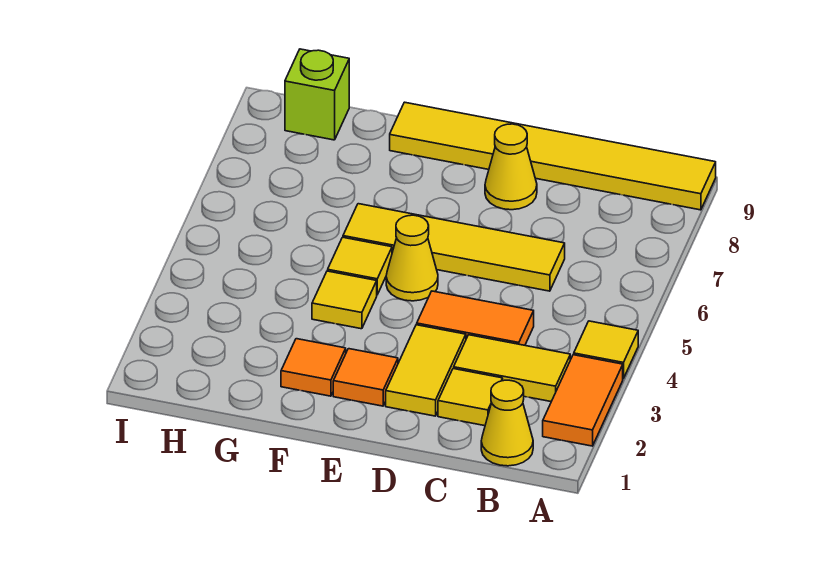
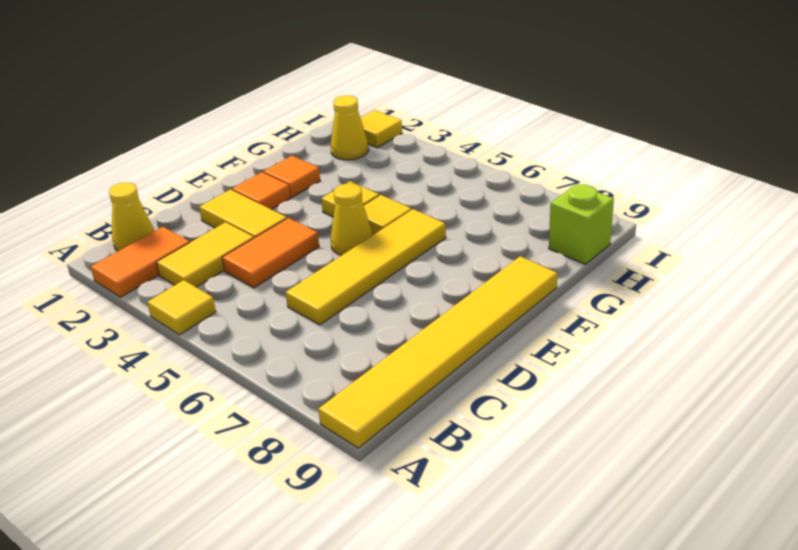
orange tile A2:A3 level 1 -> orange tile A2:B2 level 1
yellow tile C2 level 1 -> yellow tile I2 level 1
yellow cone D8 level 1 -> yellow cone H2 level 1

